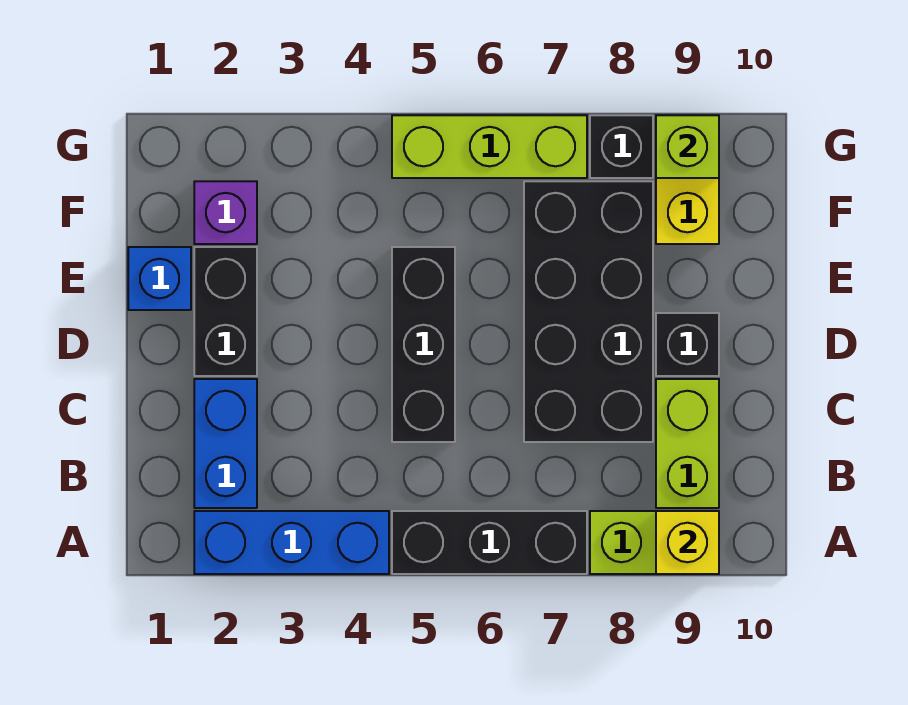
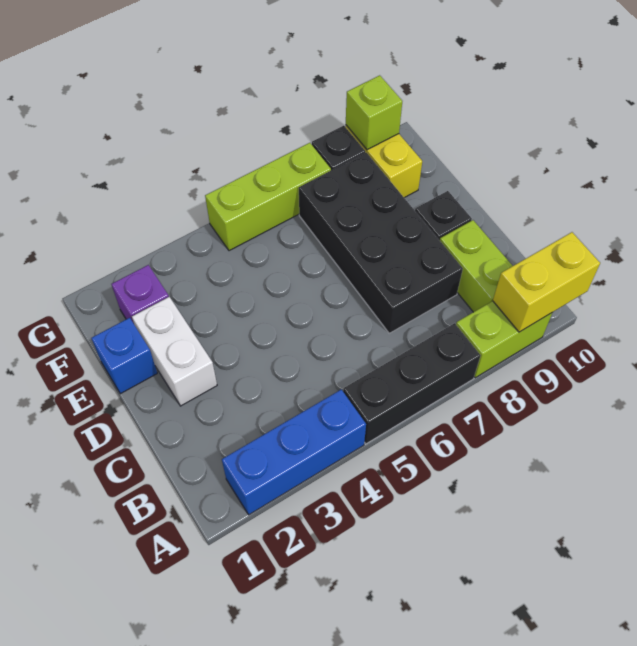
yellow brick A9 level 2 -> yellow brick A9:A10 level 2
blue brick B2:C2 level 1 -> none
black brick C5:E5 level 1 -> none
black brick D2:E2 level 1 -> white brick D2:E2 level 1

